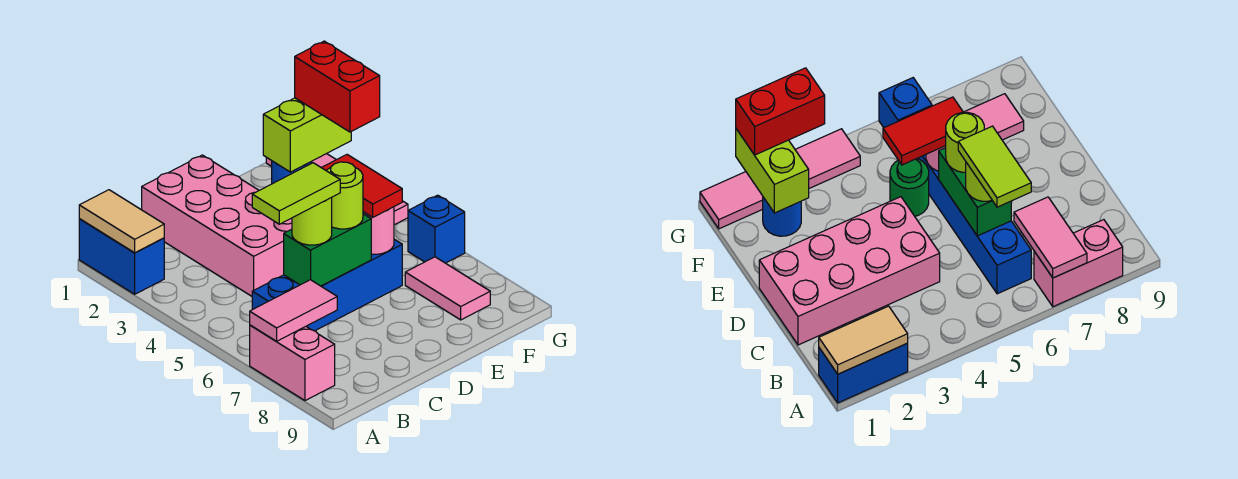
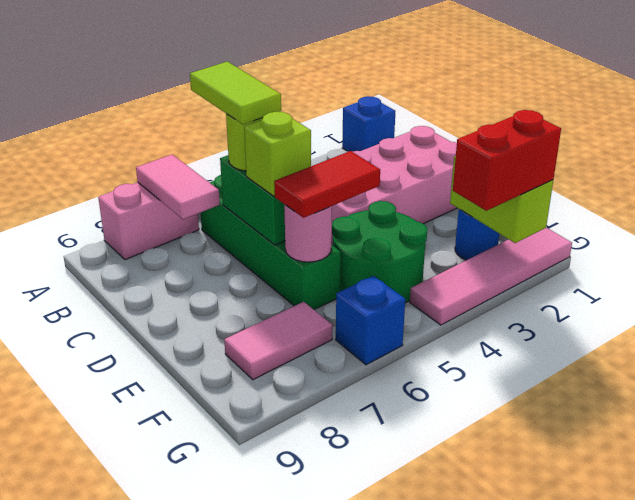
blue brick A1:A2 level 1 -> blue brick A1 level 1
tan tile A1:A2 level 2 -> none
blue brick B6:E6 level 1 -> green brick B6:E6 level 1
lime round brick D6 level 3 -> lime brick D6 level 3
green round brick E5 level 1 -> green round brick E4:F5 level 1

